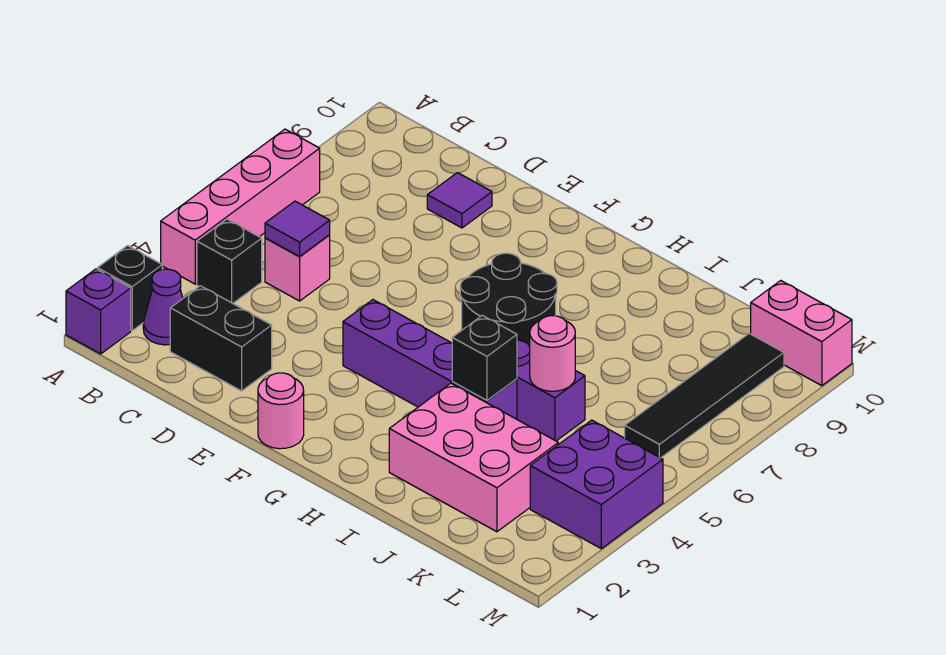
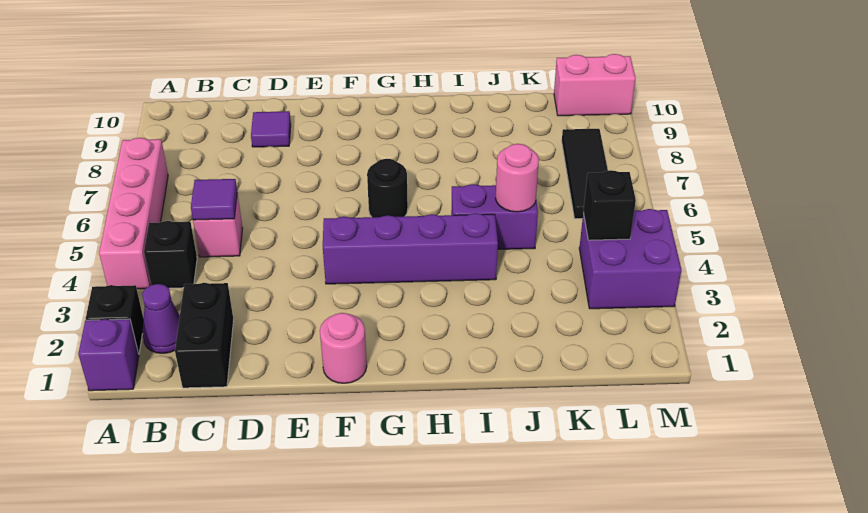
black brick C2:D2 level 1 -> black brick C1:C2 level 1
black round brick G6:H7 level 1 -> black round brick G6 level 1
pink brick I2:K3 level 1 -> none
black brick I4 level 2 -> black brick L4 level 2
black tile L6:L9 level 1 -> black tile L6:L8 level 1

